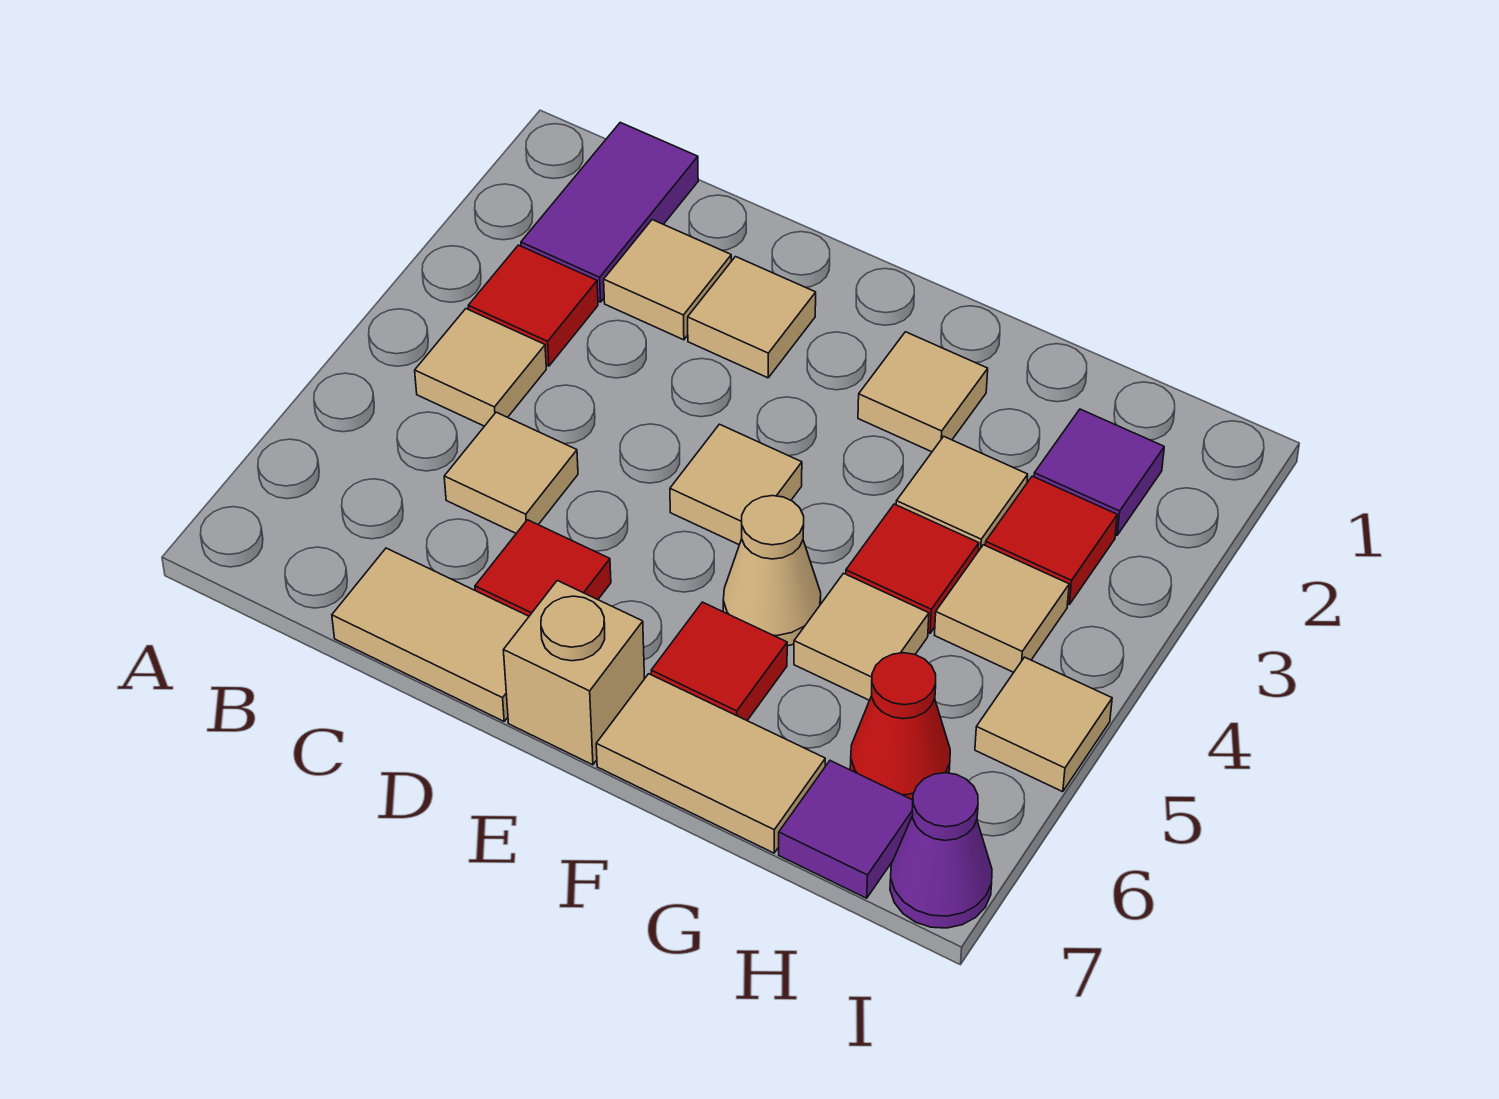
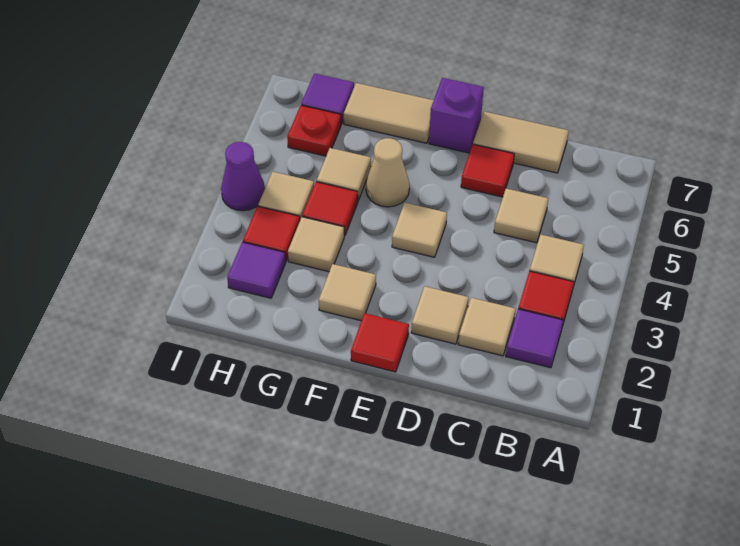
purple tile B1:B2 level 1 -> purple tile B2 level 1
tan brick E7 level 1 -> purple brick E7 level 1
red tile F6 level 1 -> red tile E1 level 1
red cone H6 level 1 -> red plate H6 level 1
tan tile I5 level 1 -> none
purple cone I7 level 1 -> purple cone I4 level 1

